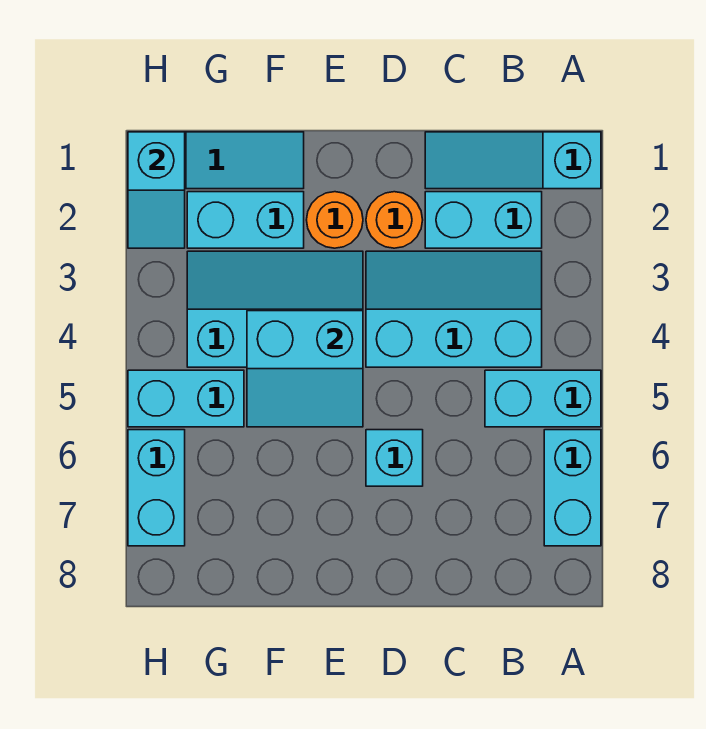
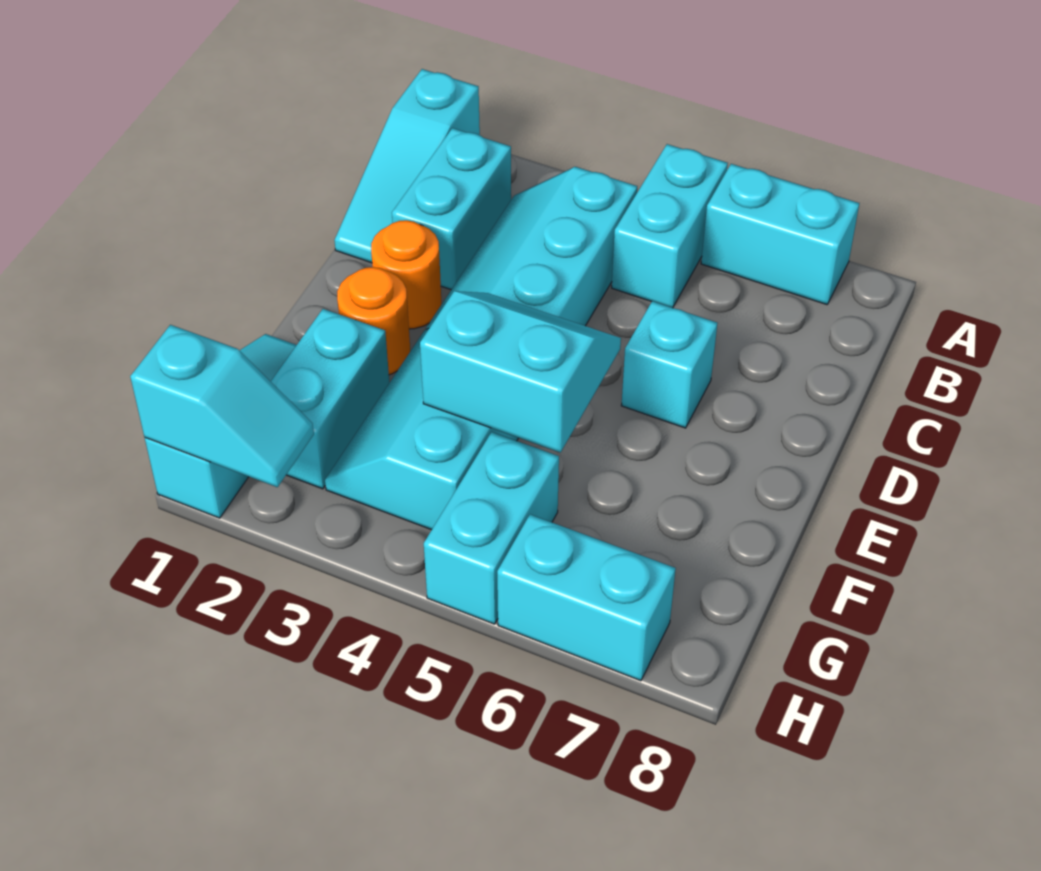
cyan slope E4:F5 level 2 top 4 -> cyan slope E4:F5 level 2 top F

